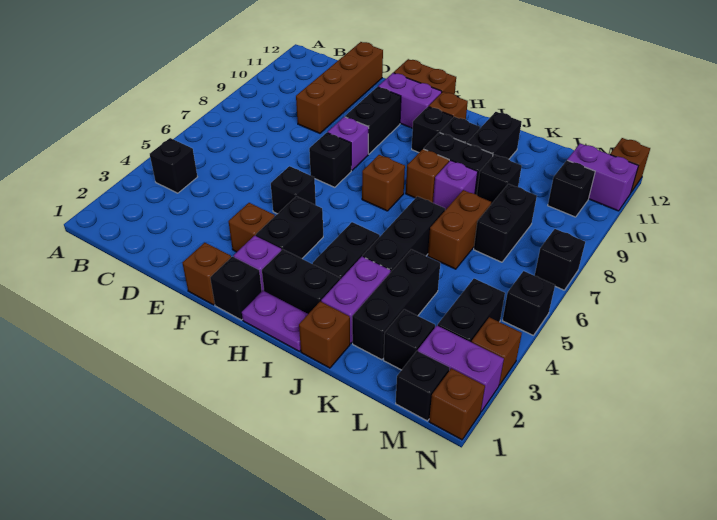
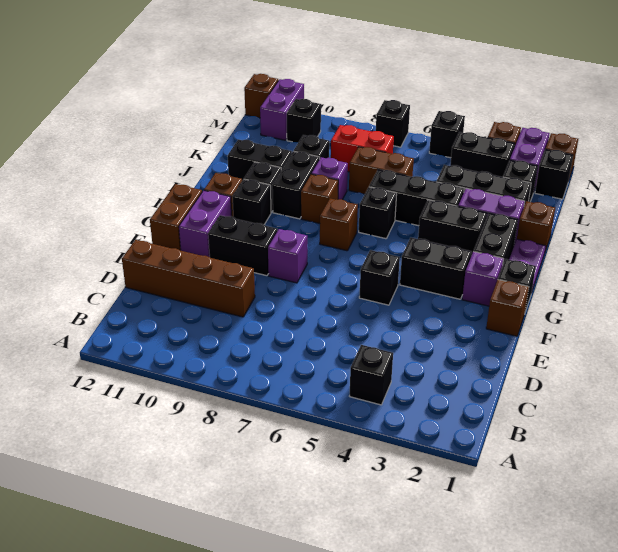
brown brick F3 level 1 -> none
black brick F7 level 1 -> black brick I6 level 1
black brick L7:L8 level 1 -> red brick L7:L8 level 1

